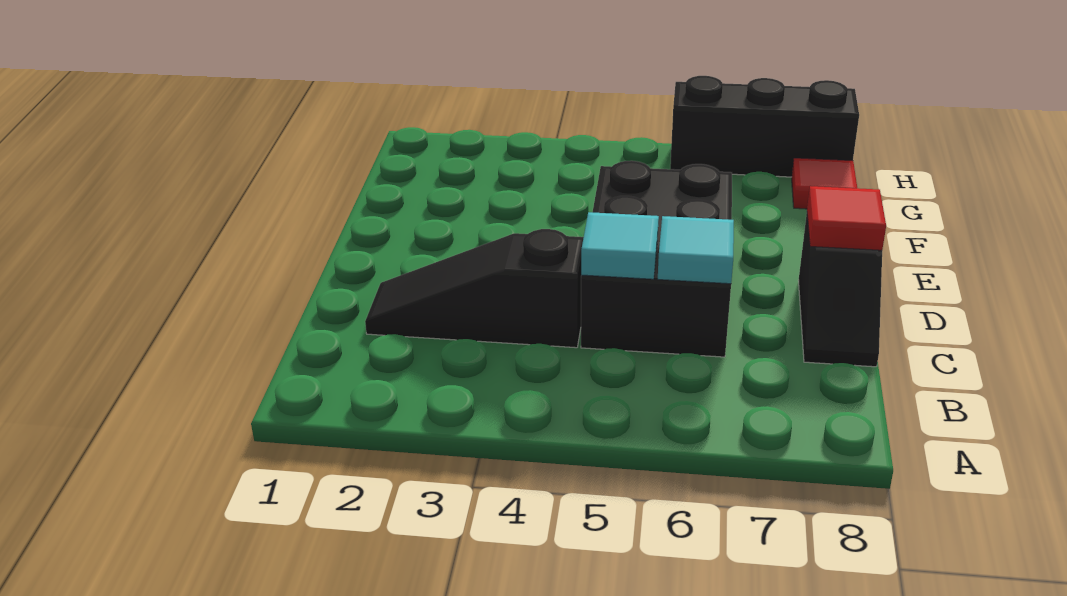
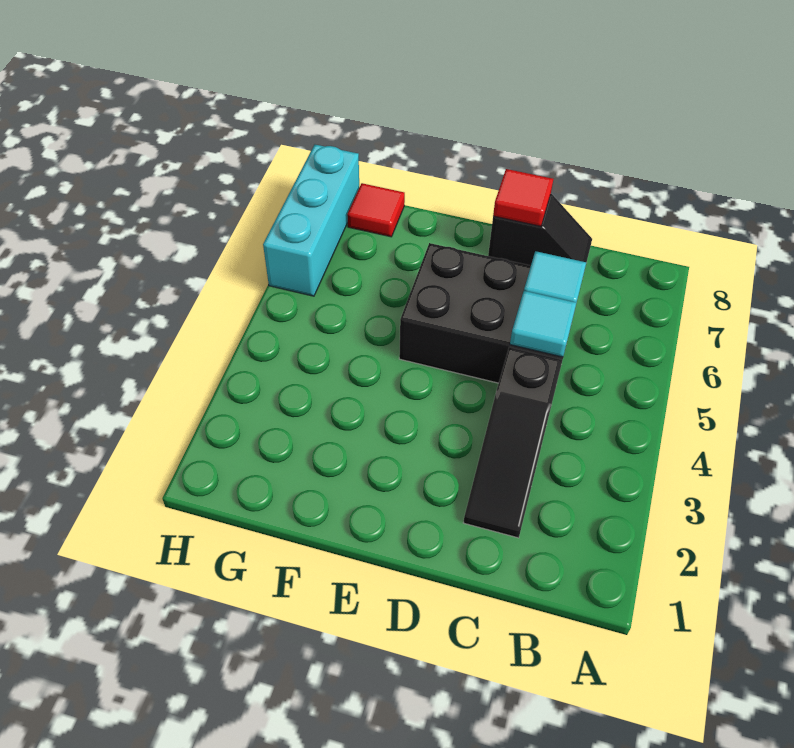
black brick H6:H8 level 1 -> cyan brick H6:H8 level 1

